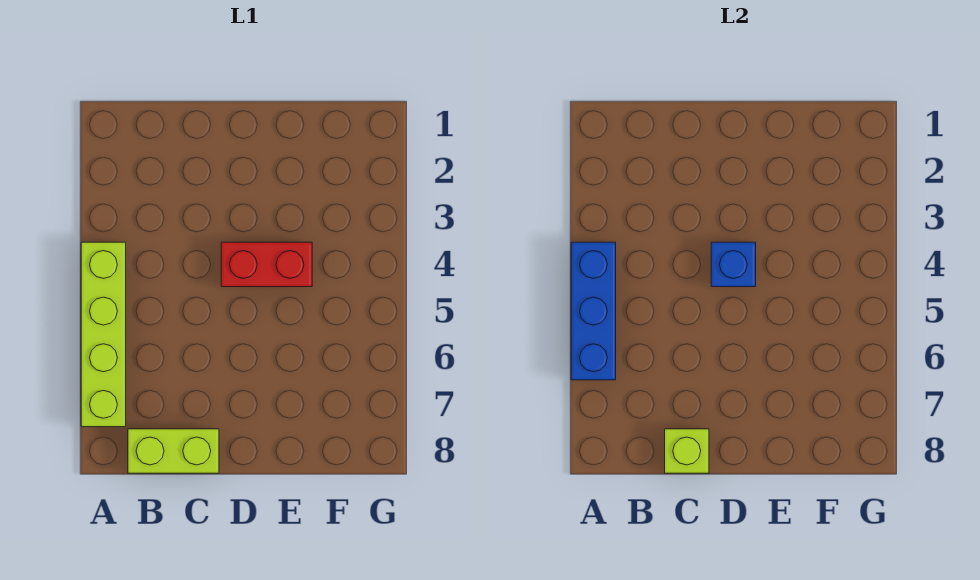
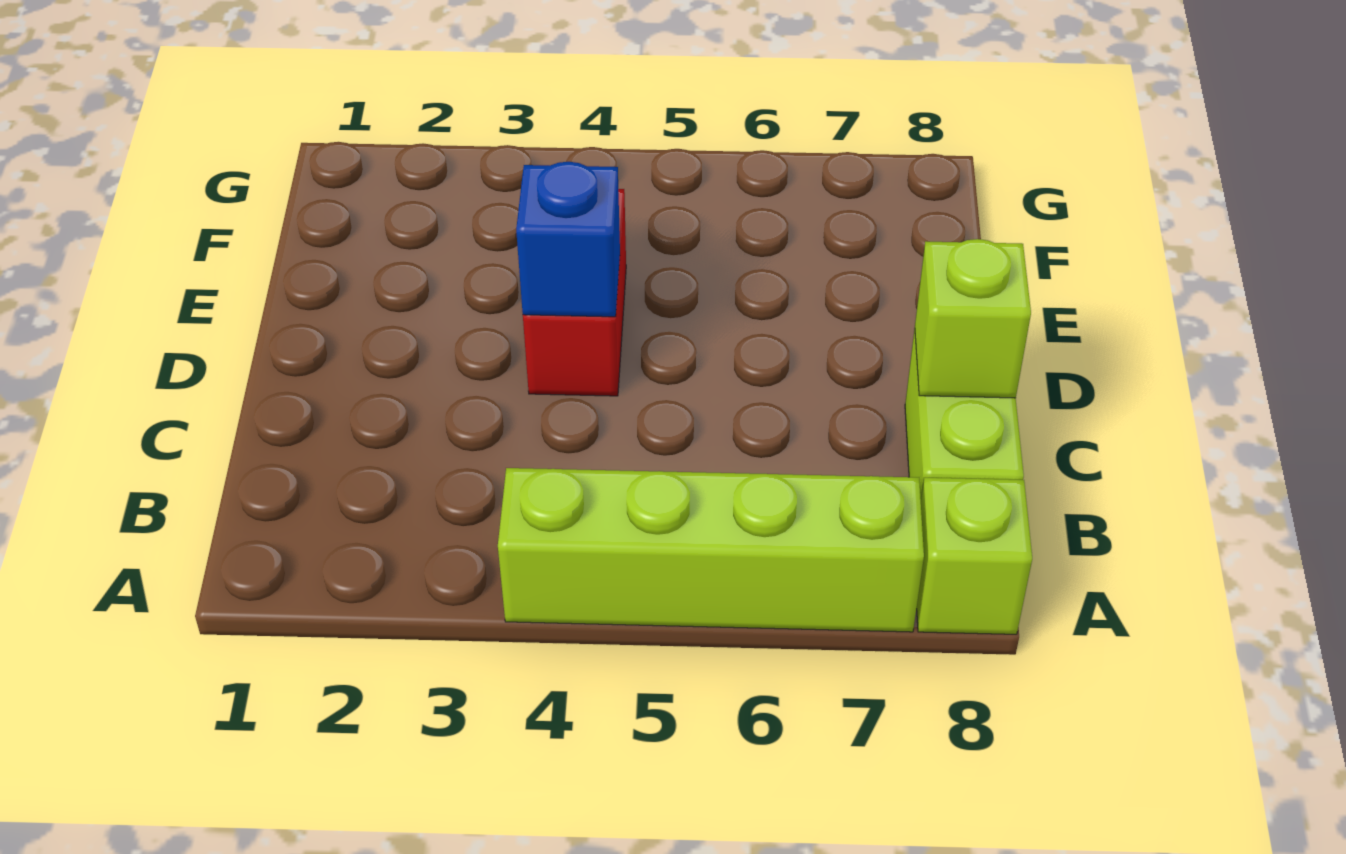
blue brick A4:A6 level 2 -> none
none -> lime brick A8 level 1

